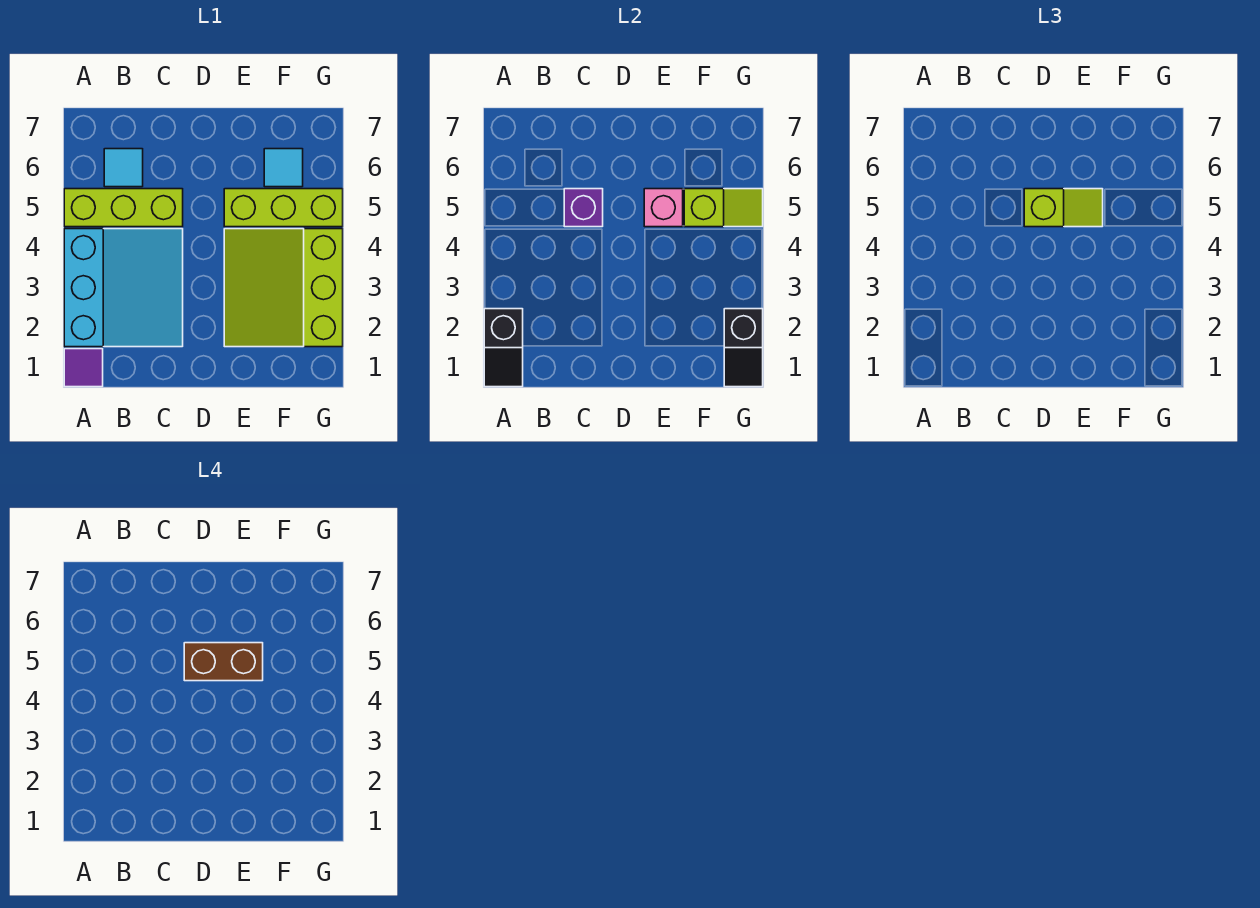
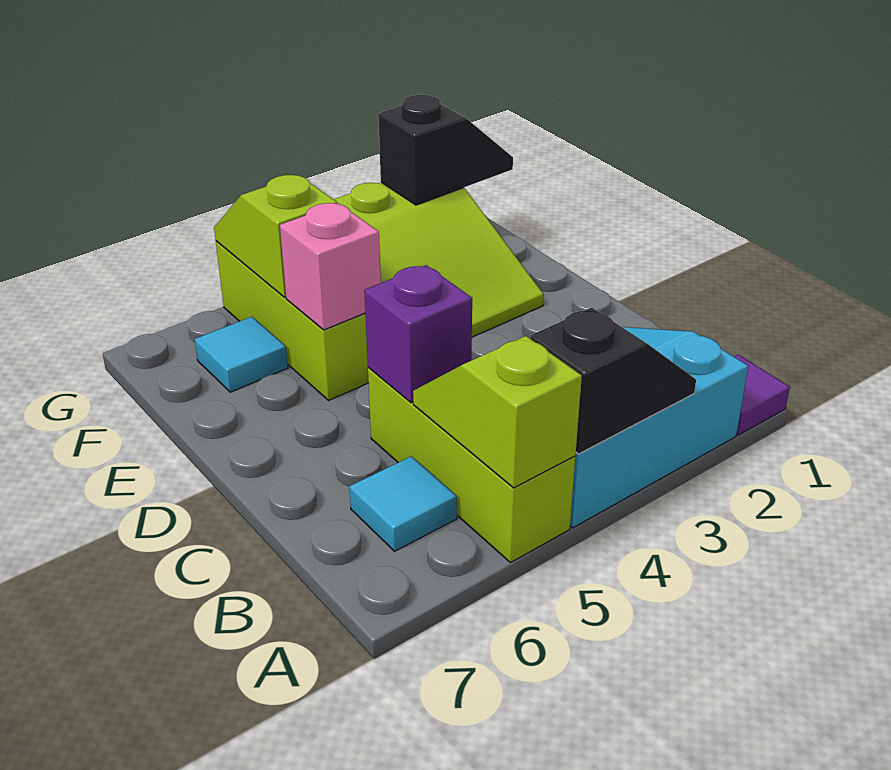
black slope A1:A2 level 2 top 2 -> black slope A3:A4 level 2 top 4
lime slope D5:E5 level 3 top D -> lime slope A5:B5 level 2 top A
brown brick D5:E5 level 4 -> none

